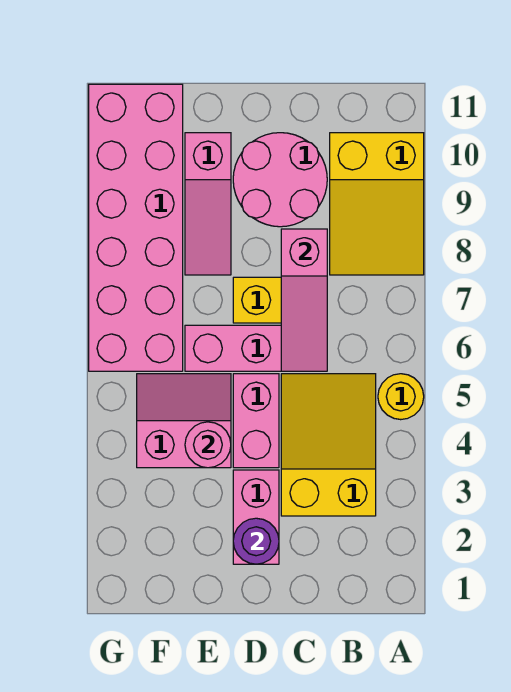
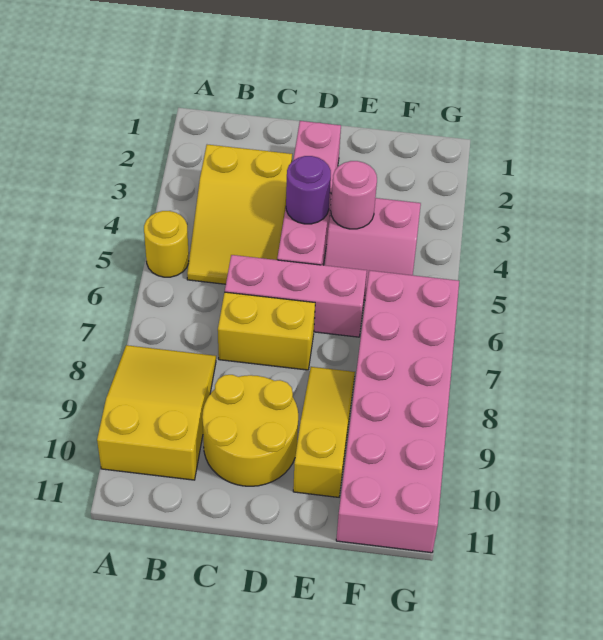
pink slope C6:C8 level 2 top 8 -> none
pink round brick C9:D10 level 1 -> yellow round brick C9:D10 level 1
purple round brick D2 level 2 -> purple round brick D4 level 2
pink slope E8:E10 level 1 top 10 -> yellow slope E8:E10 level 1 top 10

